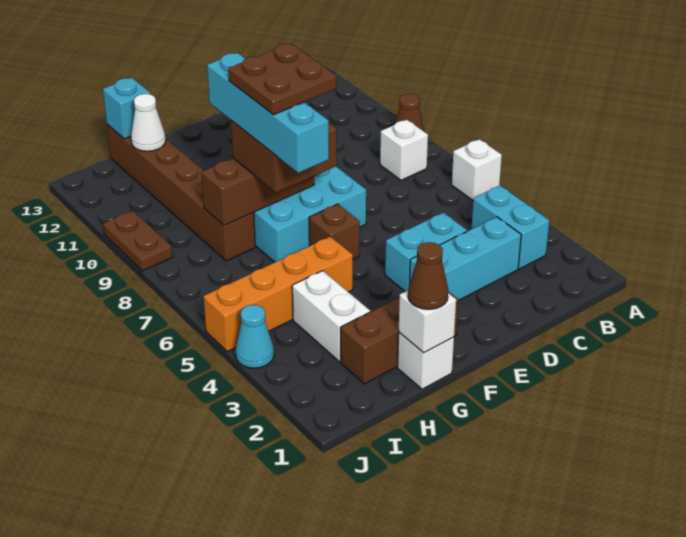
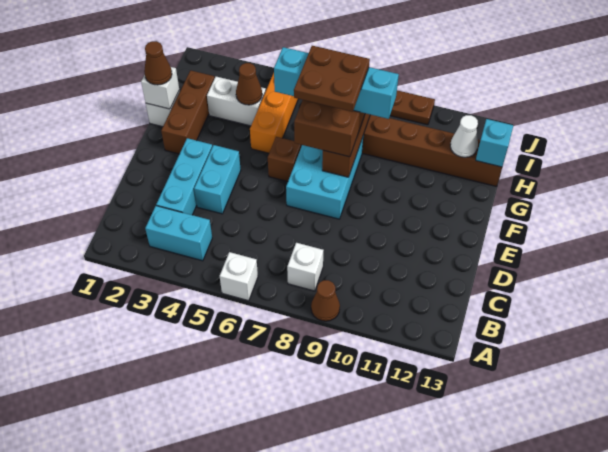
none -> brown cone H4 level 2
cyan cone J4 level 1 -> none

